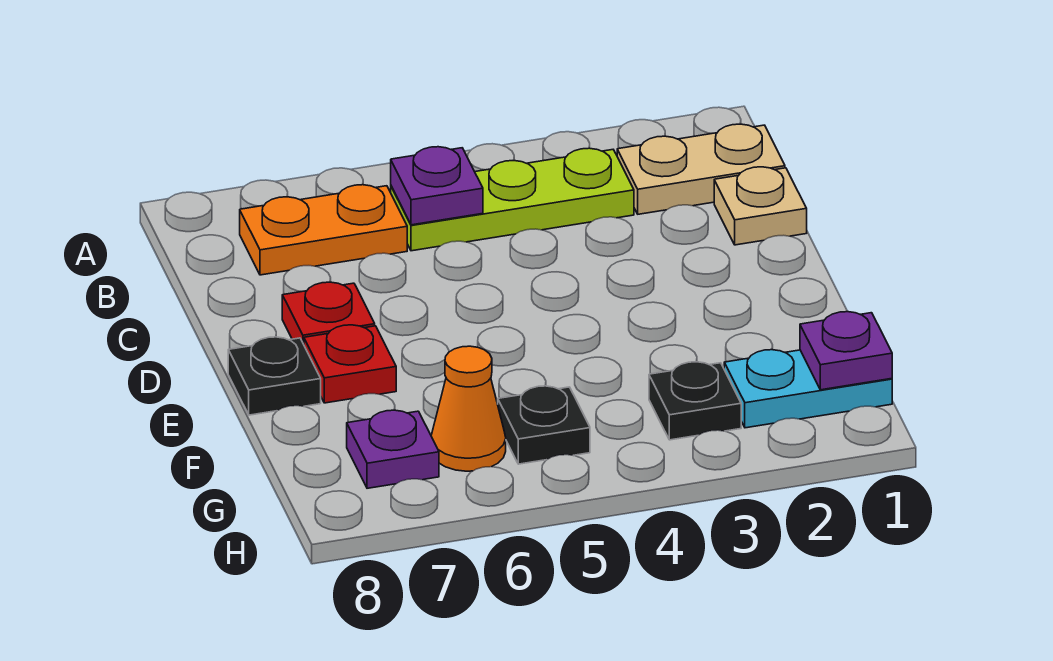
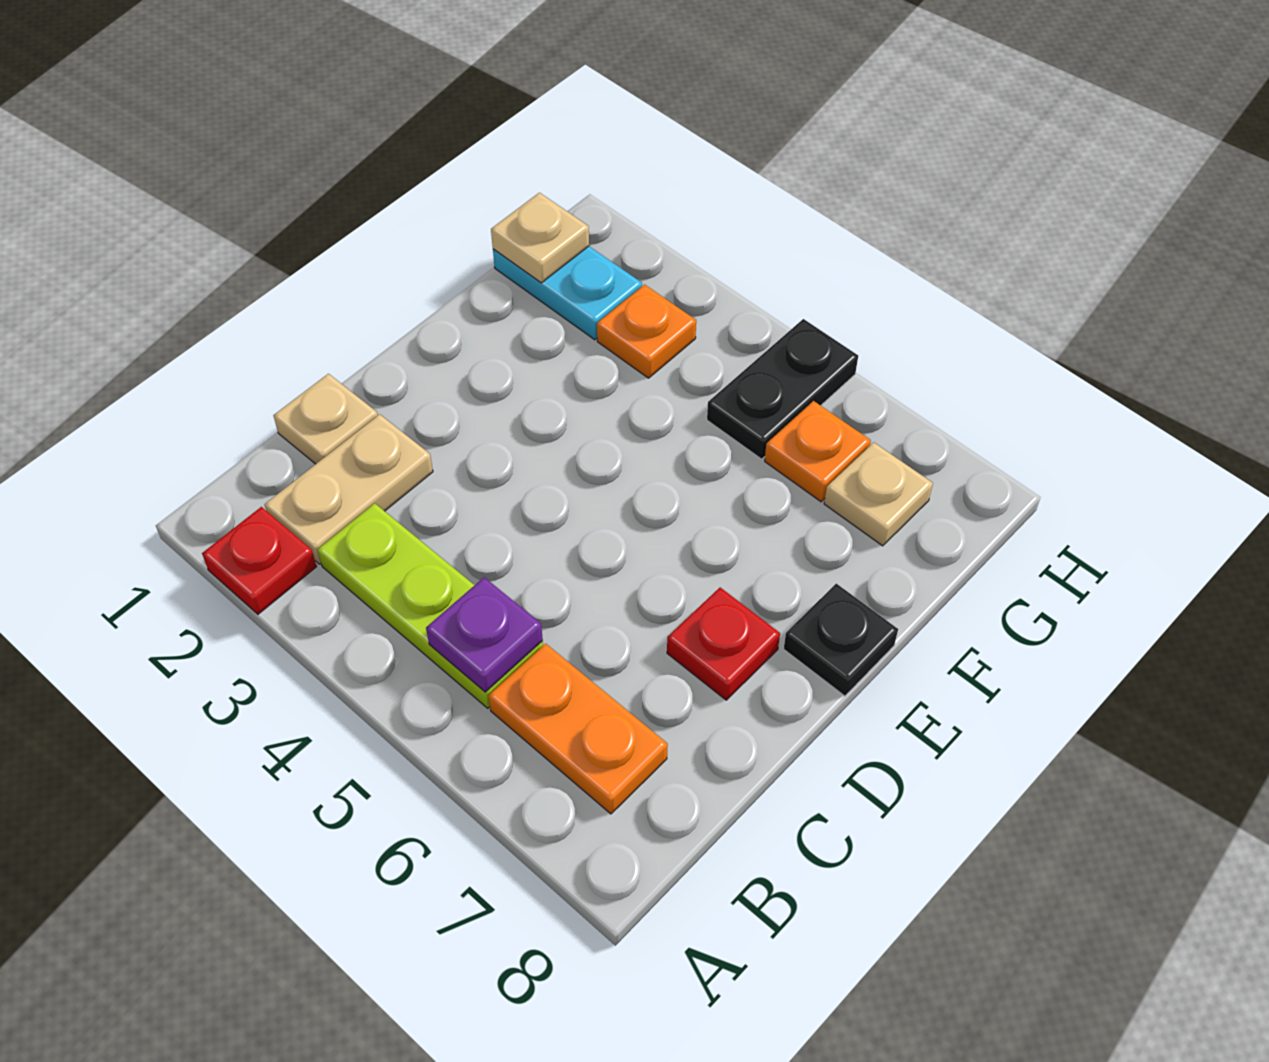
tan plate B1:B2 level 1 -> tan plate B2:C2 level 1
red plate E7 level 1 -> red plate A2 level 1
purple plate G1 level 2 -> tan plate G1 level 2
black plate G3 level 1 -> orange plate G3 level 1
black plate G5 level 1 -> black plate G5:H5 level 1
orange cone G6 level 1 -> orange plate G6 level 1
purple plate G7 level 1 -> tan plate G7 level 1

